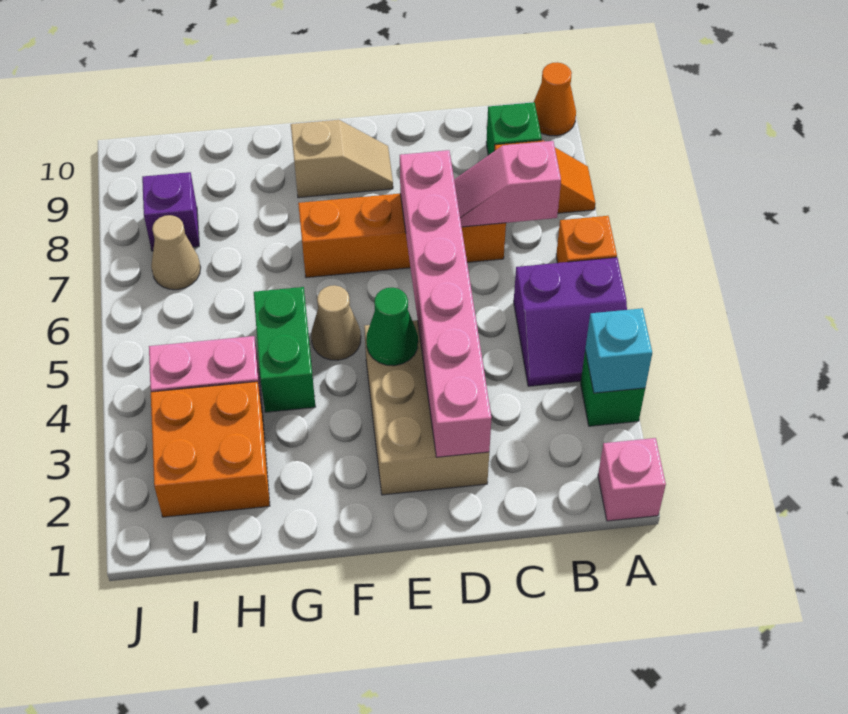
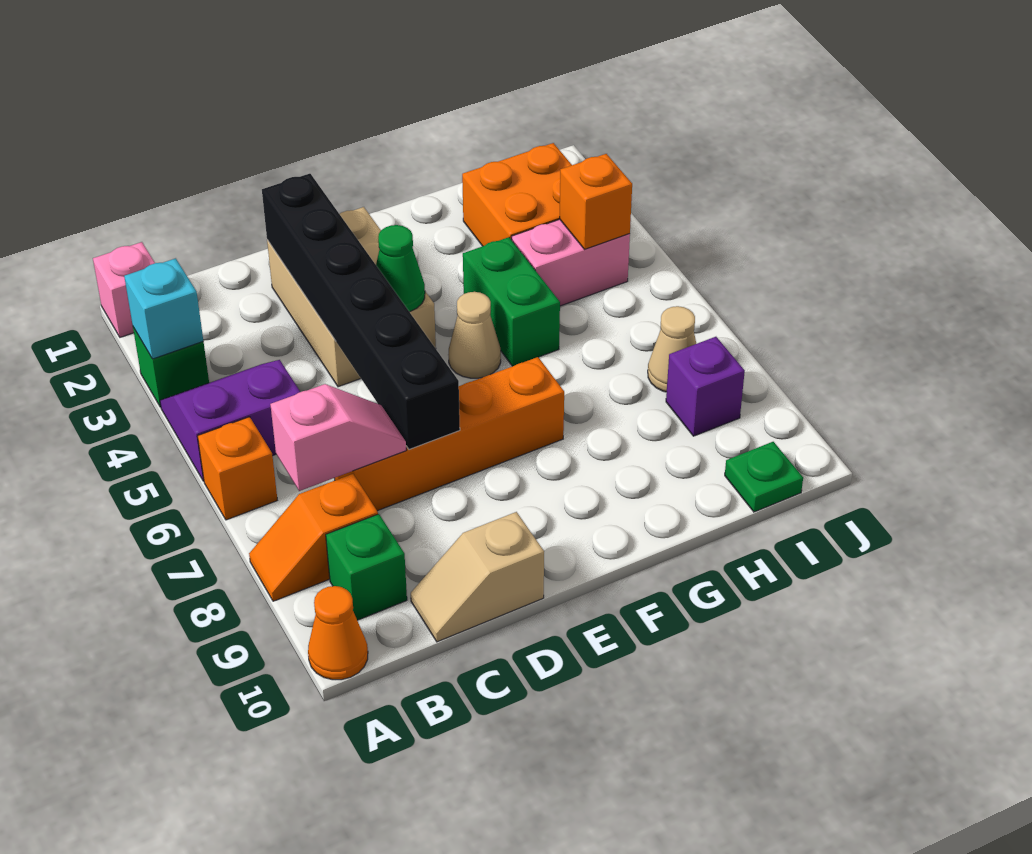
pink brick D2:D7 level 2 -> black brick D2:D7 level 2
tan slope E9:F9 level 1 top F -> tan slope C10:D10 level 1 top D
none -> orange brick I4 level 2
none -> green plate I10 level 1

